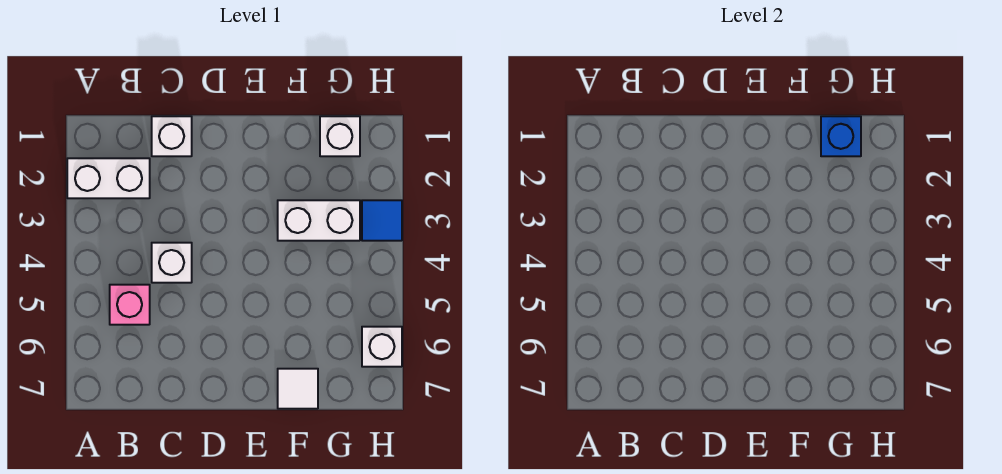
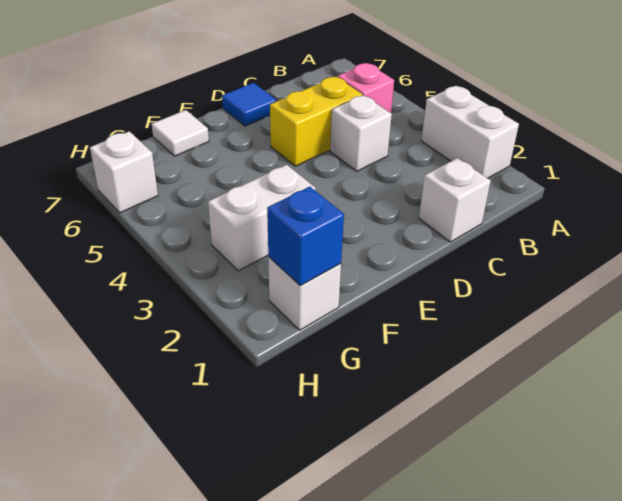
white brick A2:B2 level 1 -> white brick A2:A3 level 1
none -> yellow brick C5:D5 level 1
blue tile H3 level 1 -> blue tile D7 level 1

